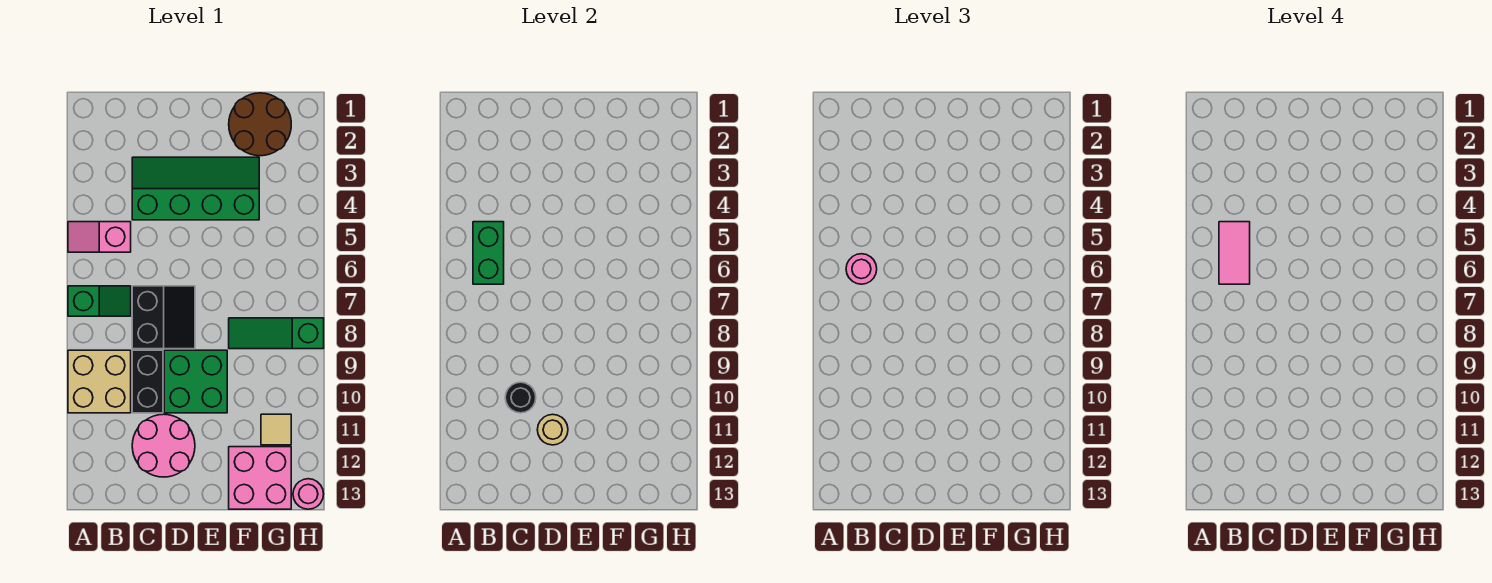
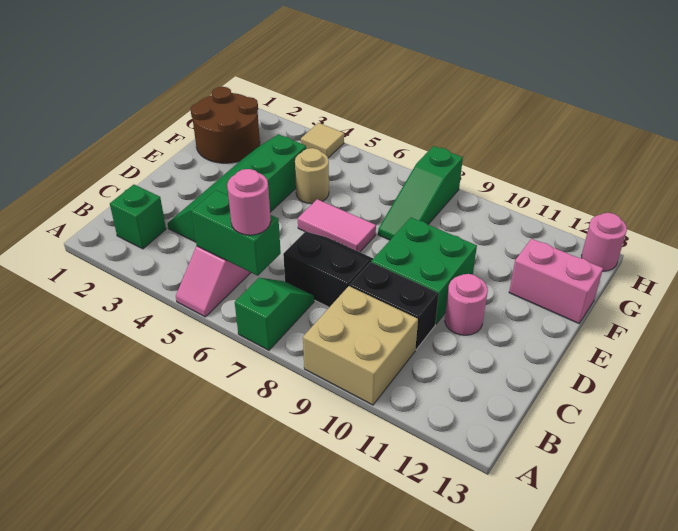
none -> green brick B2 level 1
pink tile B5:B6 level 4 -> pink tile E6:E7 level 1
black round brick C10 level 2 -> none
pink round brick C11:D12 level 1 -> pink round brick D11 level 1
tan round brick D11 level 2 -> tan round brick F5 level 1
pink brick F12:G13 level 1 -> pink brick F12:F13 level 1
tan tile G11 level 1 -> tan tile H4 level 1

